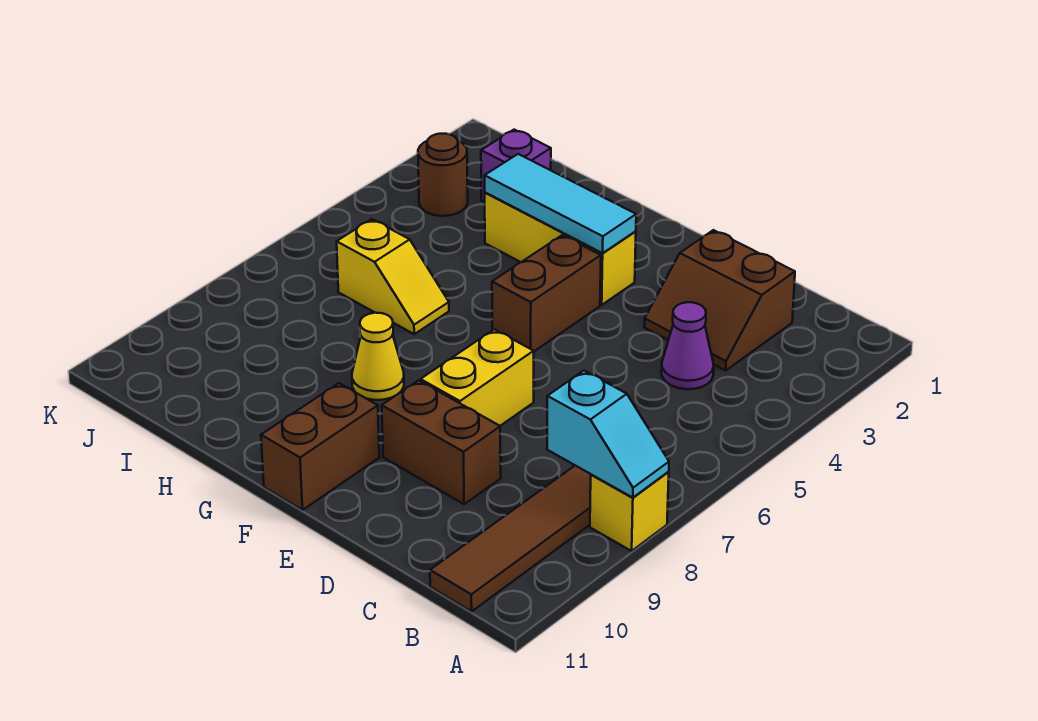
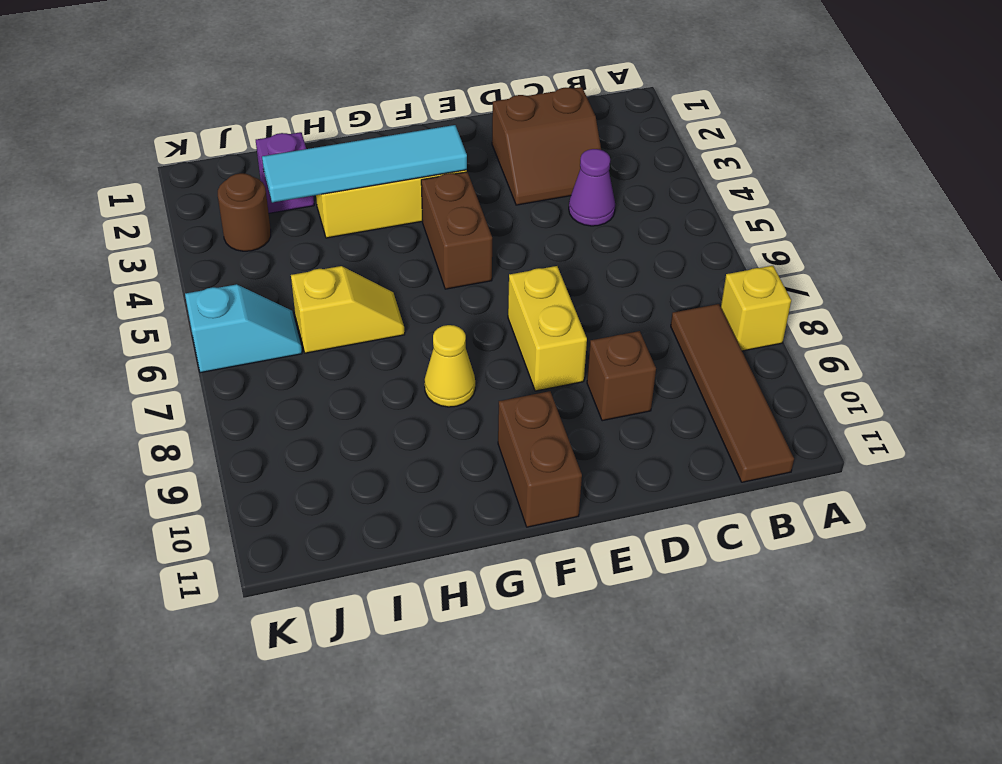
cyan slope A8:B8 level 2 top B -> cyan slope J6:K6 level 1 top K
brown brick D9:E9 level 1 -> brown brick D9 level 1
cyan tile F3:H3 level 2 -> cyan tile F3:I3 level 2

